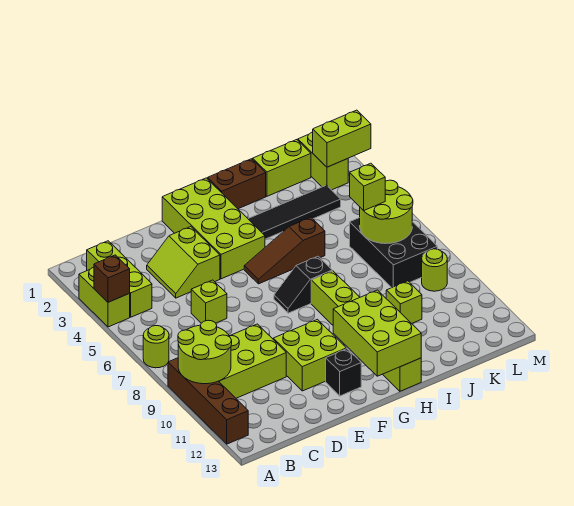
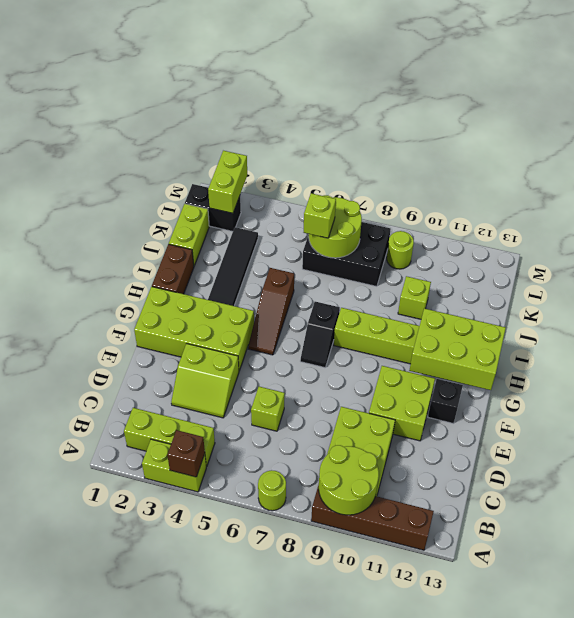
lime brick L1:L2 level 1 -> black brick L1:L2 level 1

